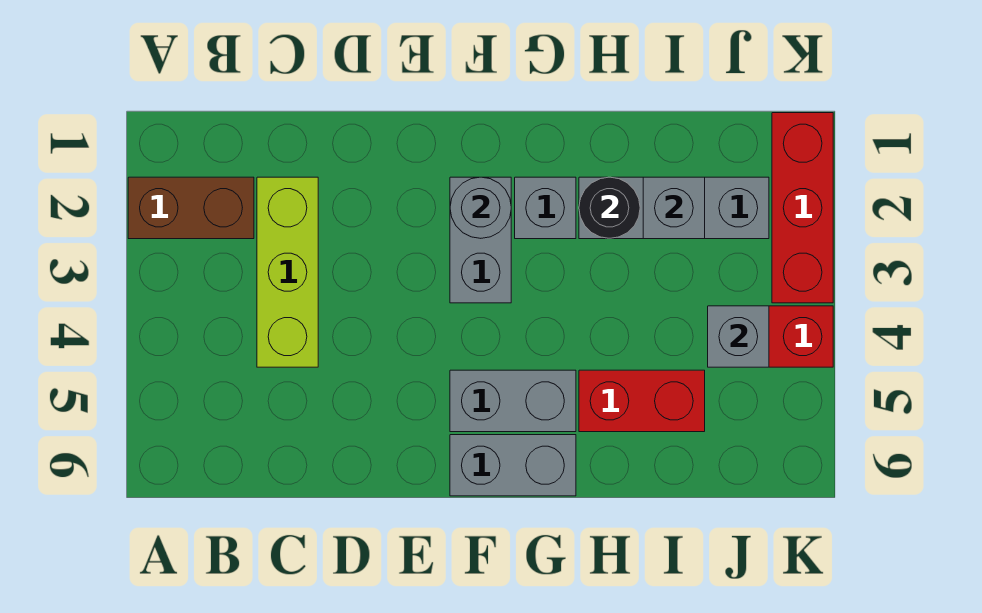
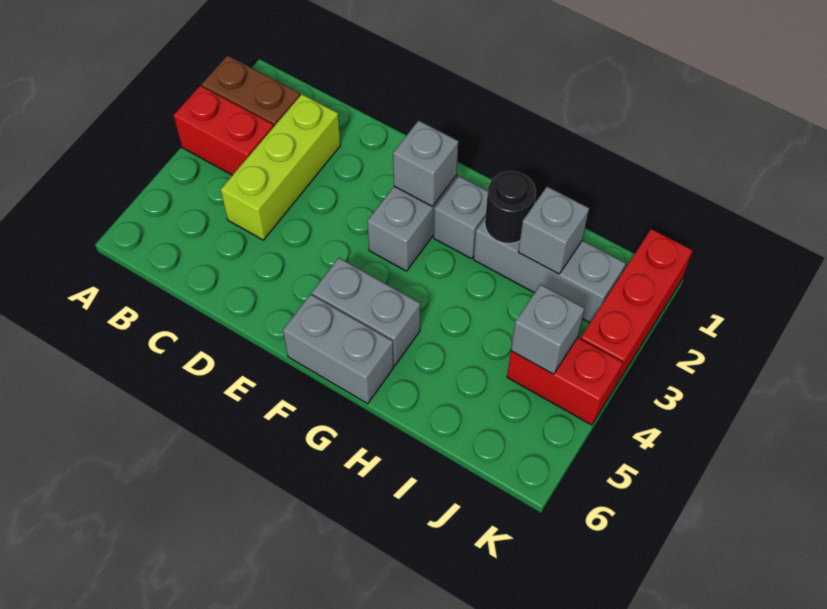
grey round brick F2 level 2 -> grey brick F2 level 2
red brick H5:I5 level 1 -> red brick A3:B3 level 1

